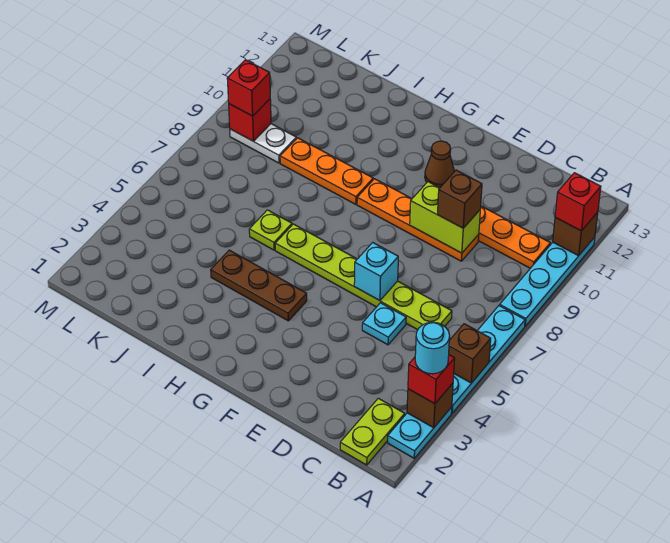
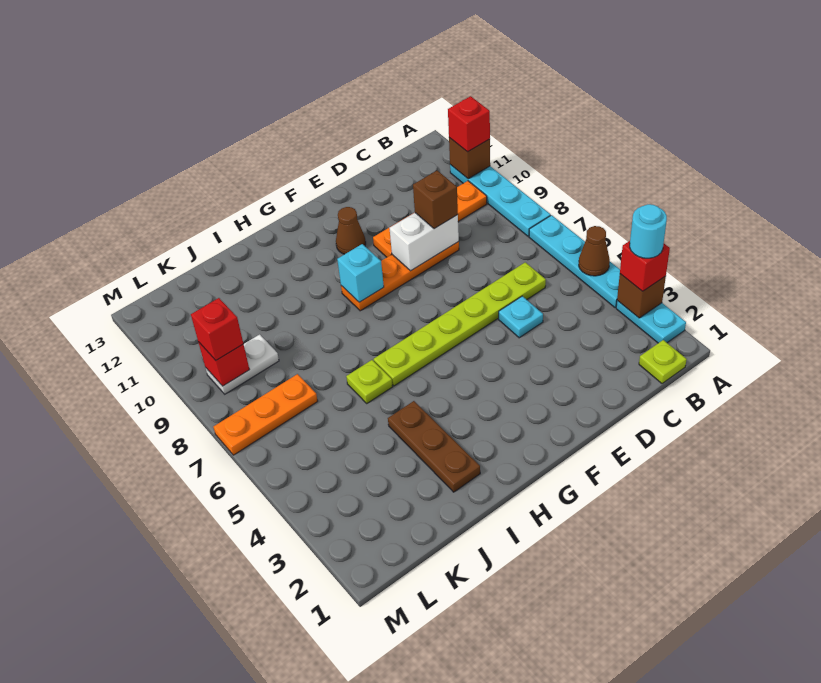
brown brick A5 level 2 -> brown cone A5 level 2
lime plate B1:B2 level 1 -> lime plate B1 level 1
lime brick D9:E9 level 2 -> white brick D9:E9 level 2
cyan brick E6 level 2 -> cyan brick G9 level 2
brown plate G4:I4 level 1 -> brown plate I2:I4 level 1
orange plate H9:J9 level 1 -> orange plate K7:M7 level 1

